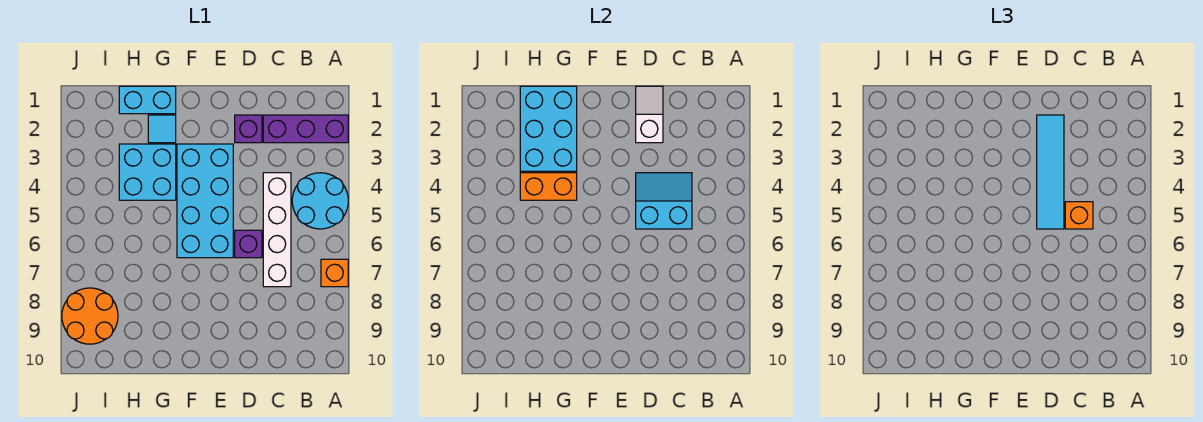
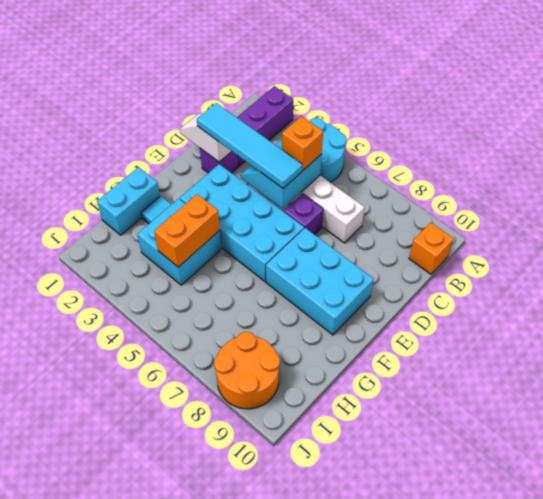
orange brick A7 level 1 -> orange brick B10 level 1
cyan brick G1:H3 level 2 -> cyan brick E7:F9 level 1

